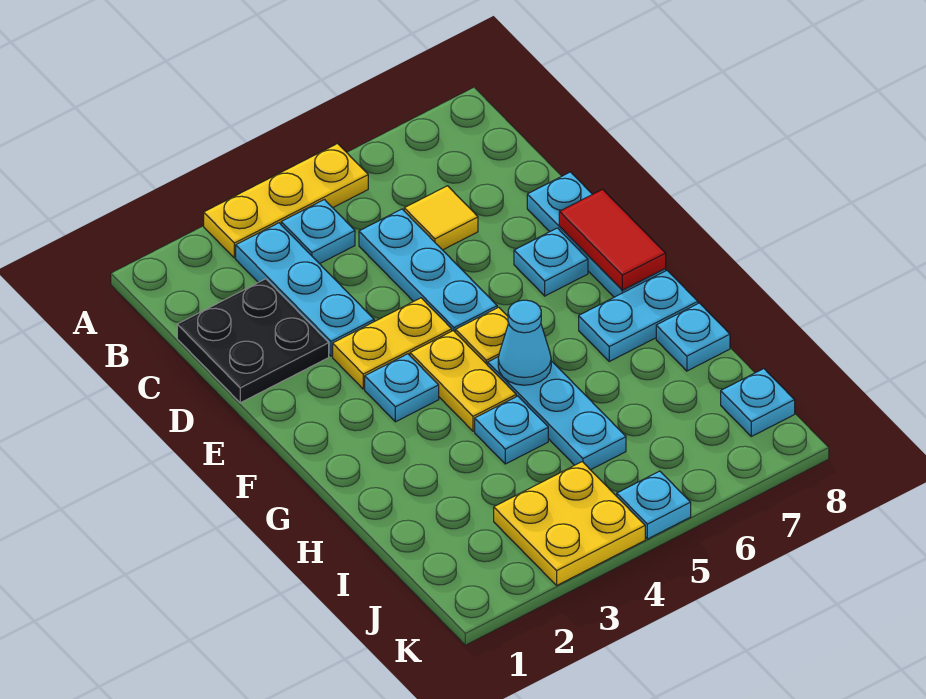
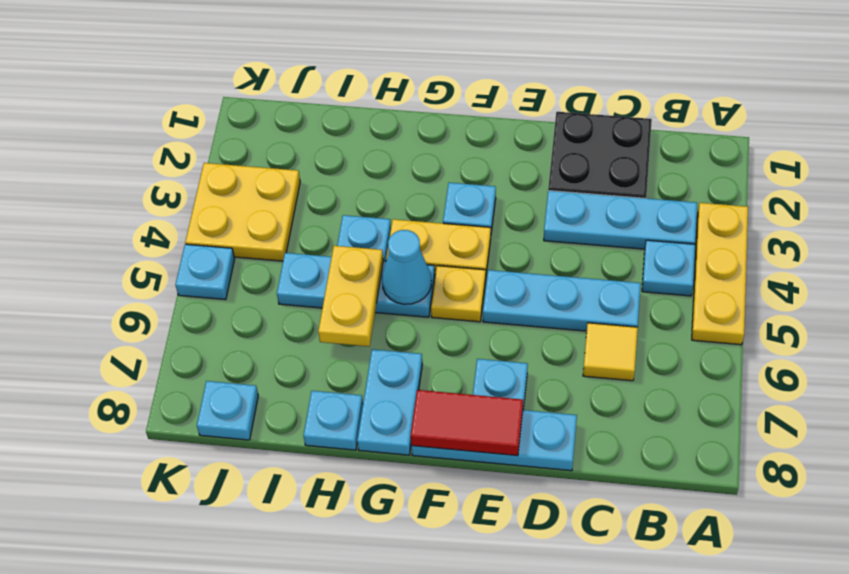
yellow plate E3:E4 level 1 -> yellow plate H5:H6 level 2

